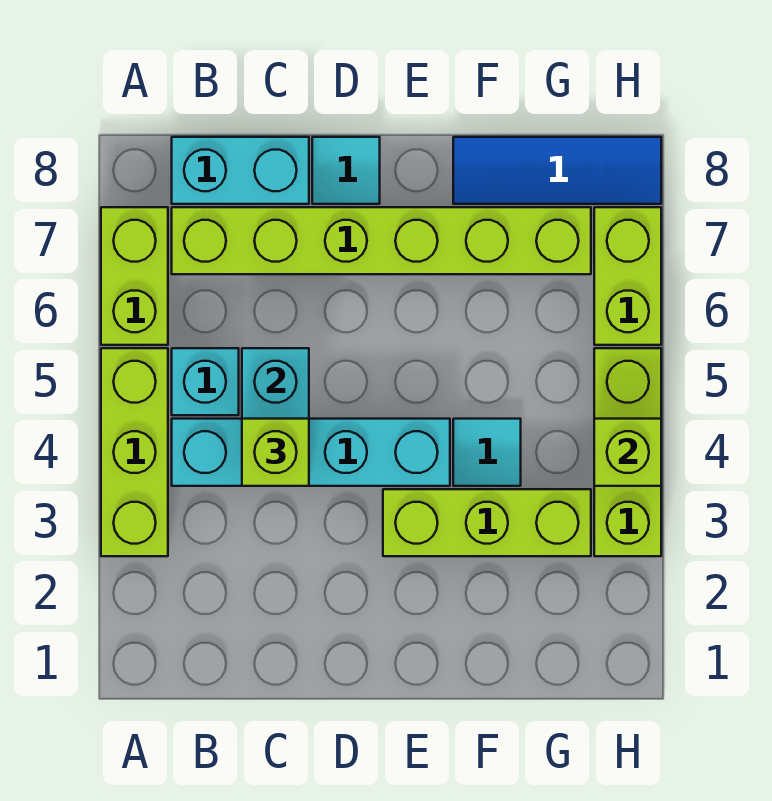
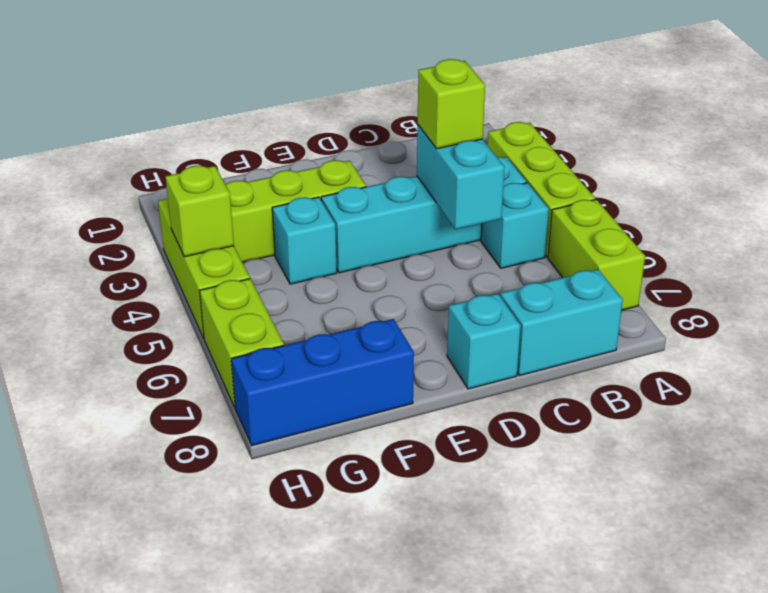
lime brick B7:G7 level 1 -> none
cyan tile D8 level 1 -> cyan brick D8 level 1
cyan tile F4 level 1 -> cyan brick F4 level 1
blue tile F8:H8 level 1 -> blue brick F8:H8 level 1

